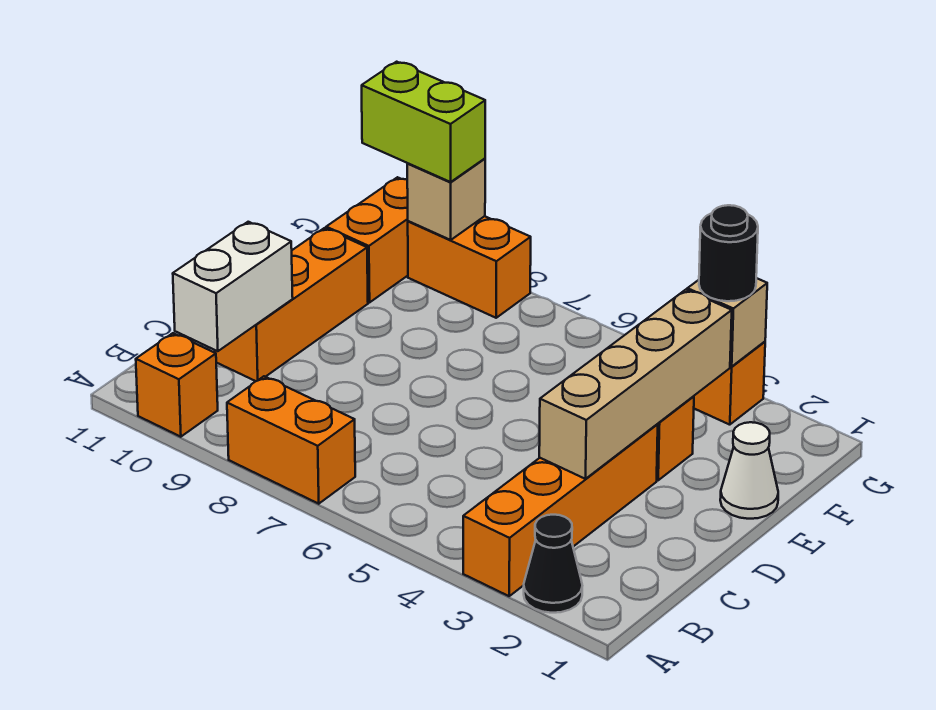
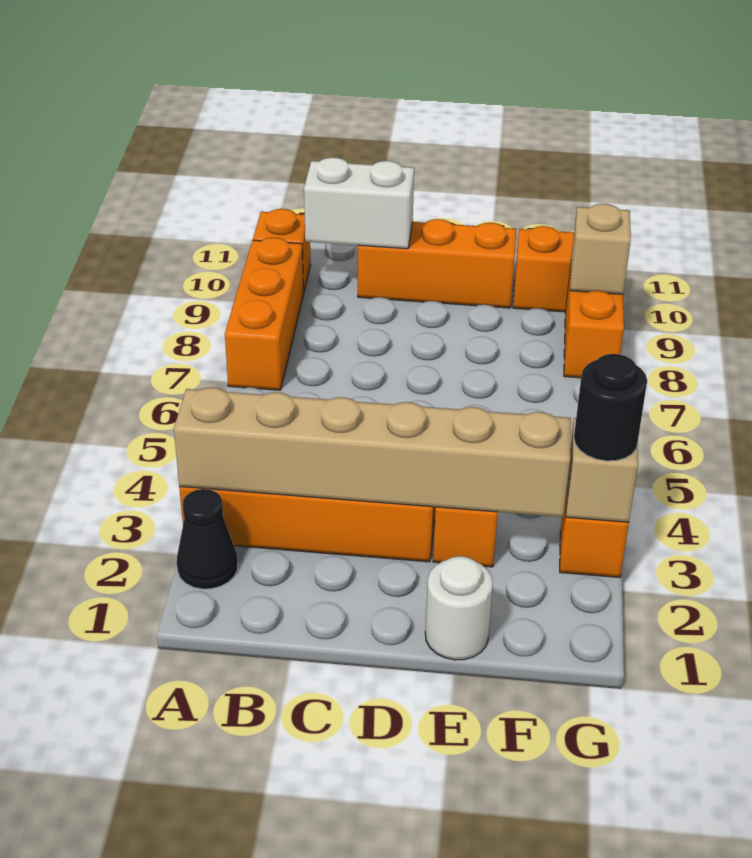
orange brick A7:A8 level 1 -> orange brick A7:A9 level 1
tan brick C3:F3 level 2 -> tan brick A3:F3 level 2
white cone E1 level 1 -> white round brick E1 level 1
lime brick G9:G10 level 3 -> none

